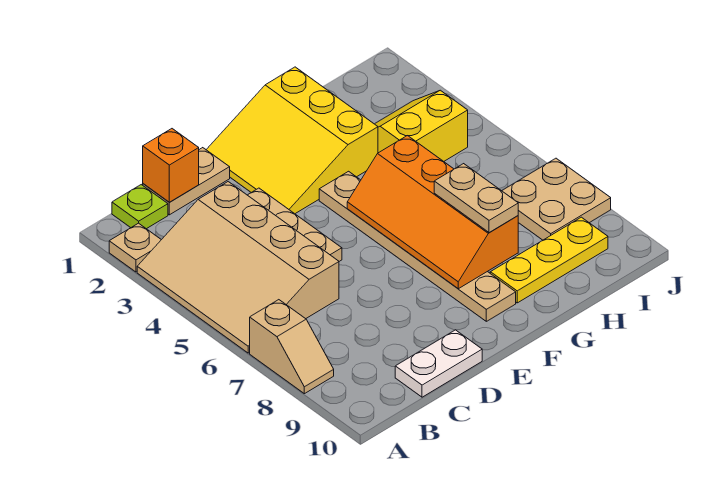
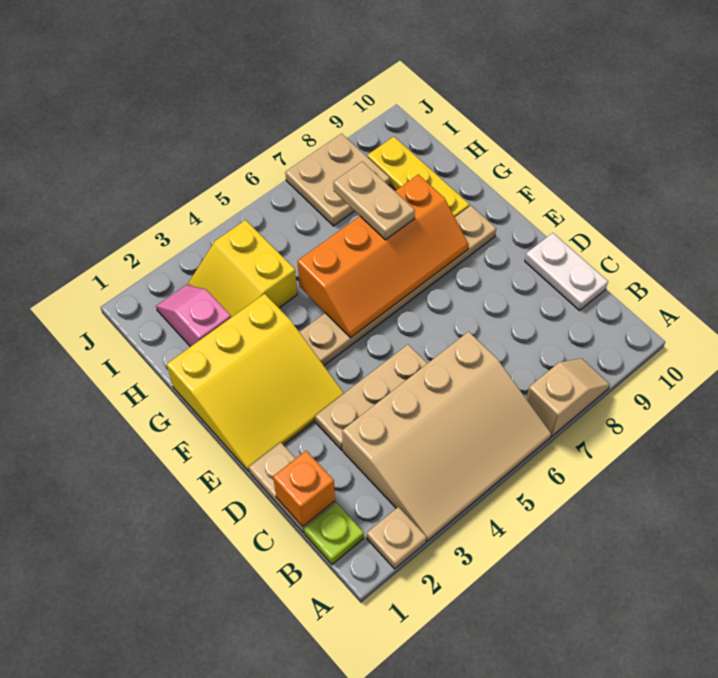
tan plate G7:G8 level 3 -> tan plate G7:H7 level 3
none -> pink slope H2:I2 level 1 top H

